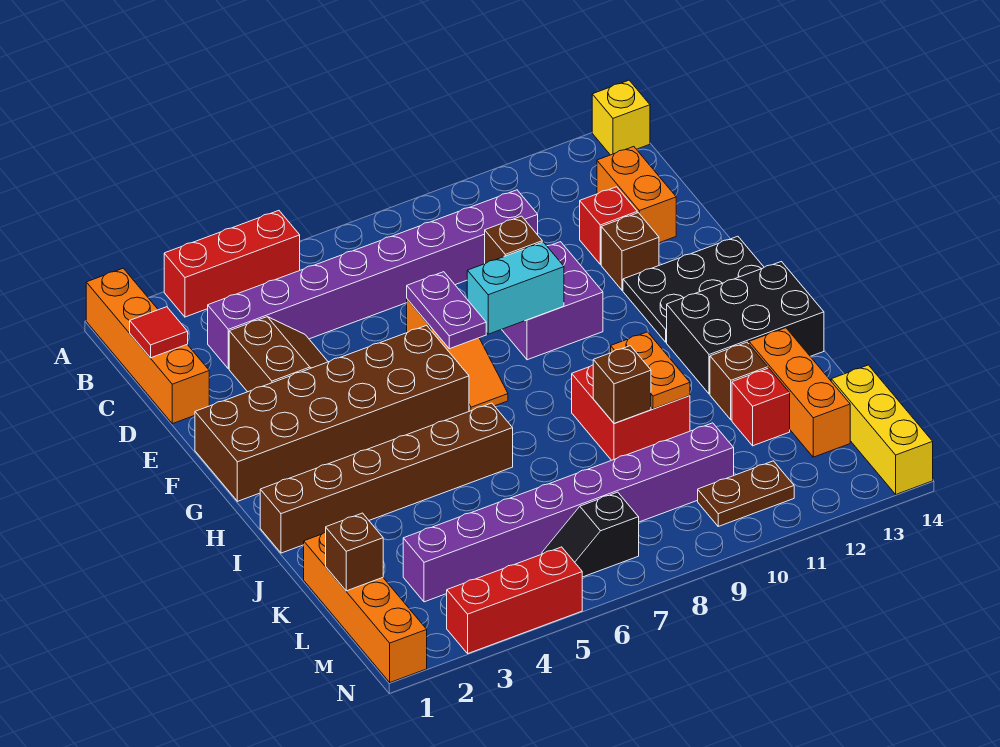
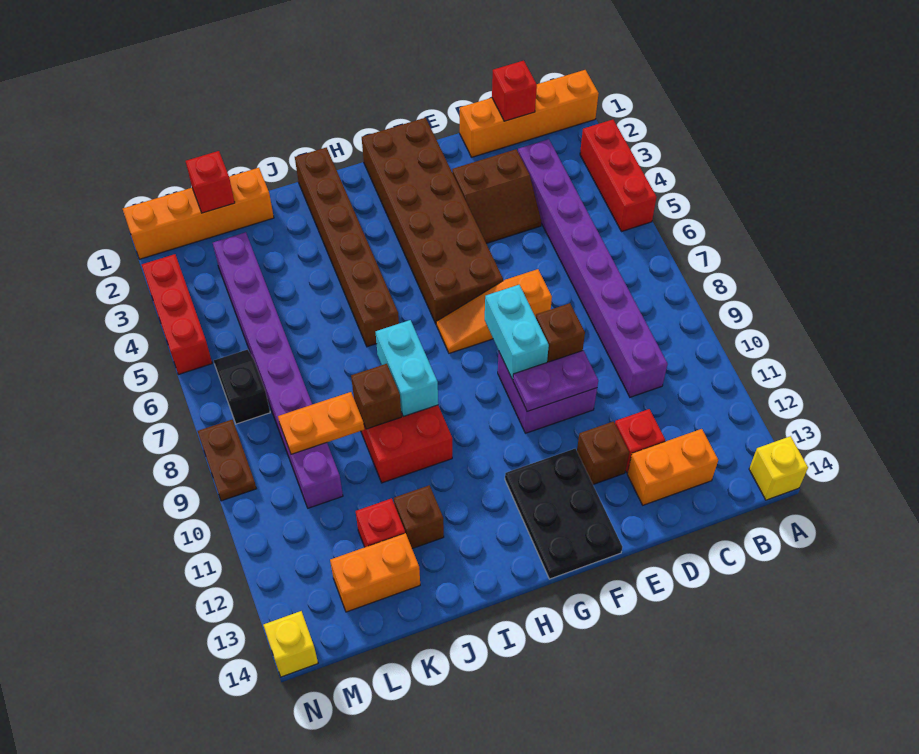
red tile C1 level 2 -> red brick C1 level 2
purple plate E7:F7 level 2 -> purple plate E10:F10 level 2
black brick H12:I14 level 1 -> none
none -> cyan brick I8:I9 level 2
orange plate I10:J10 level 2 -> orange plate K9:L9 level 2
orange brick J13:L13 level 1 -> orange brick K13:L13 level 1
brown brick L1 level 2 -> red brick L1 level 2
yellow brick L14:N14 level 1 -> yellow brick N14 level 1
brown plate M10:M11 level 1 -> brown plate N8:N9 level 1

